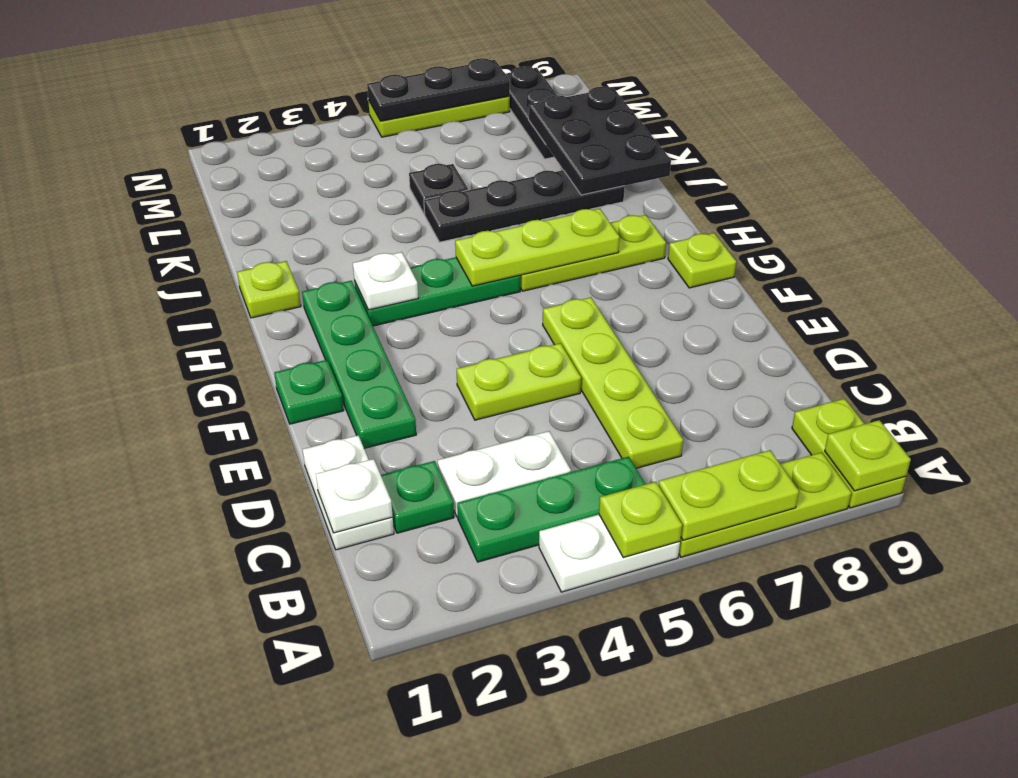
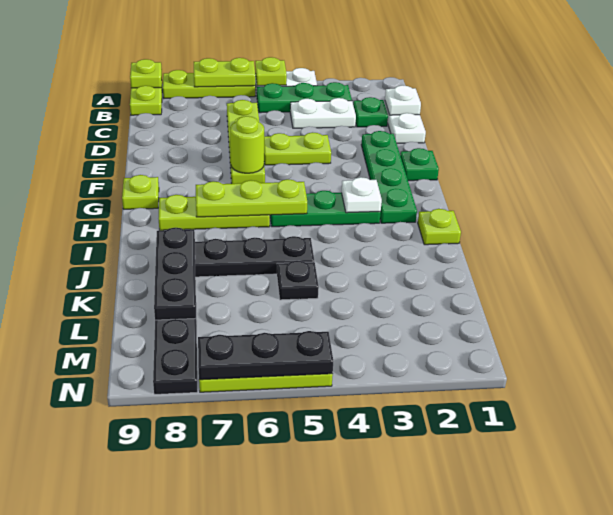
none -> lime round brick F6 level 2
black plate J8:L9 level 2 -> black plate J8:L8 level 2

